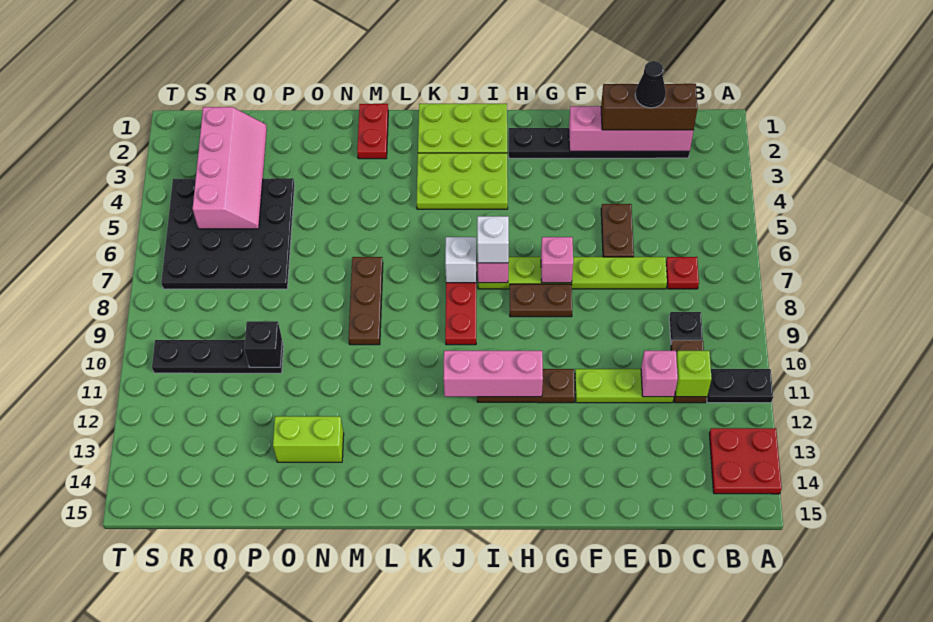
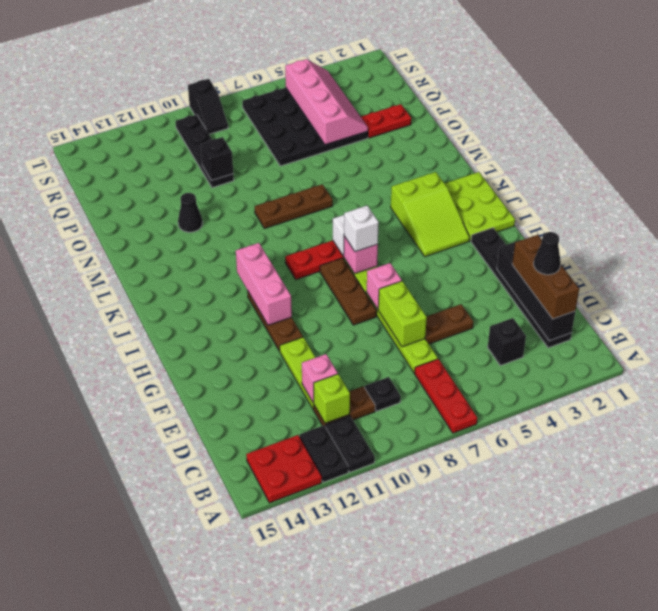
none -> black plate A12:B12 level 1
pink brick C2:F2 level 2 -> black brick C2:F2 level 2
none -> black brick C4 level 1
red plate C7 level 1 -> red plate A7:C7 level 1
brown plate G8:H8 level 1 -> brown plate G8:I8 level 1
lime plate I3:K4 level 1 -> lime slope I3:K4 level 1 top K
red plate M1:M2 level 1 -> red plate P2:P3 level 1
none -> black cone N12 level 1
lime brick N13:O13 level 1 -> lime brick E7:F7 level 2
pink slope Q2:R5 level 2 top R -> pink slope P4:S5 level 2 top 5
none -> black slope S9:T9 level 1 top T

